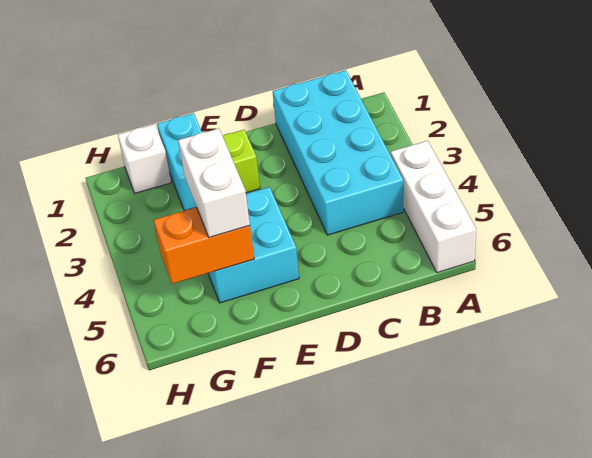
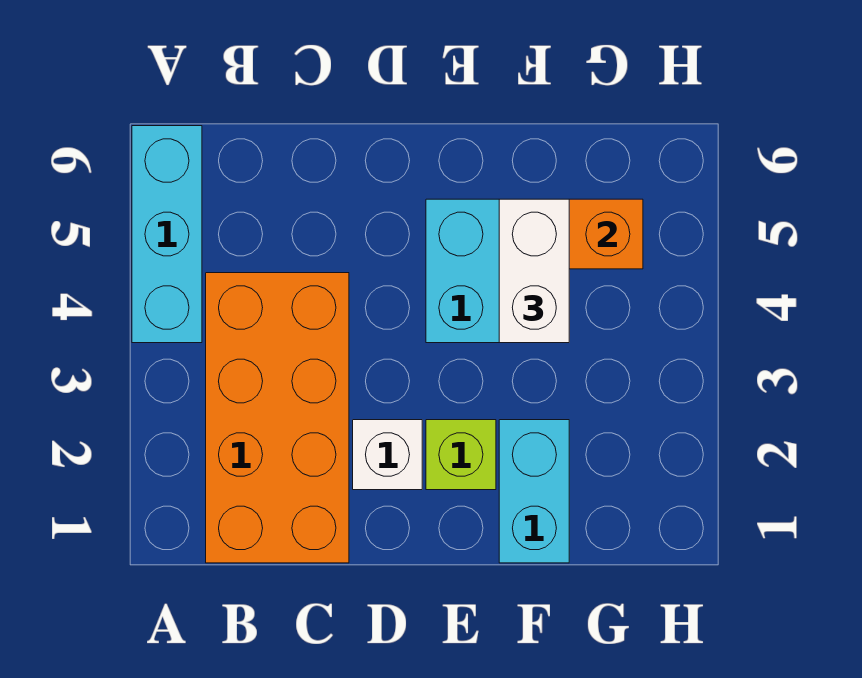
white brick A4:A6 level 1 -> cyan brick A4:A6 level 1
cyan brick B1:C4 level 1 -> orange brick B1:C4 level 1
white brick G1 level 1 -> white brick D2 level 1

